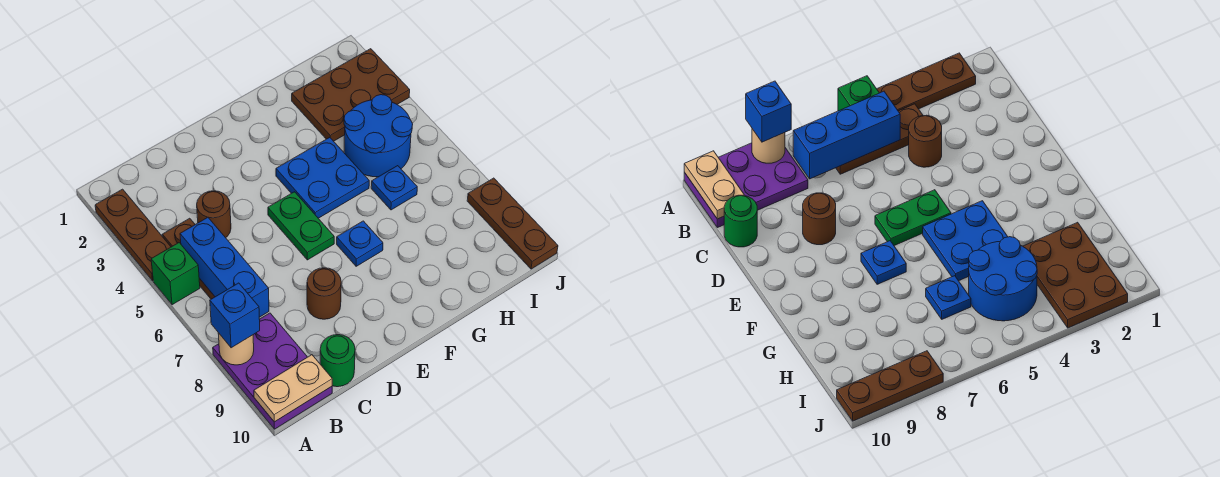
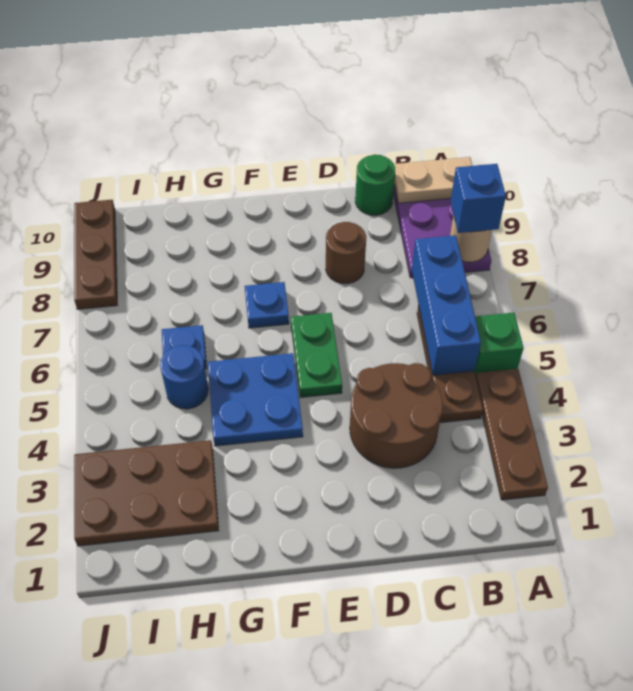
brown round brick C4 level 1 -> brown round brick C3:D4 level 1
blue round brick H4:I5 level 1 -> blue round brick H5 level 1

